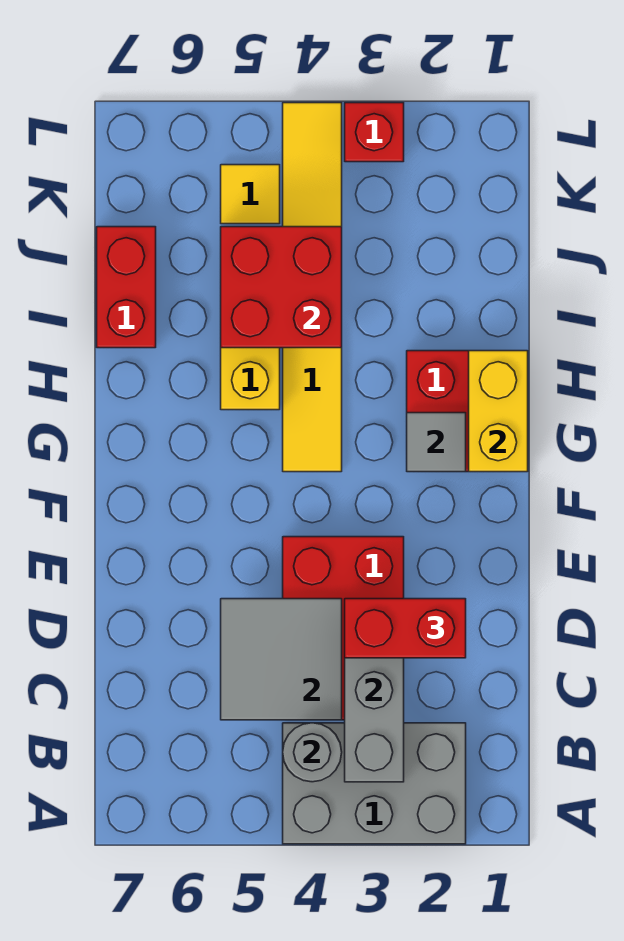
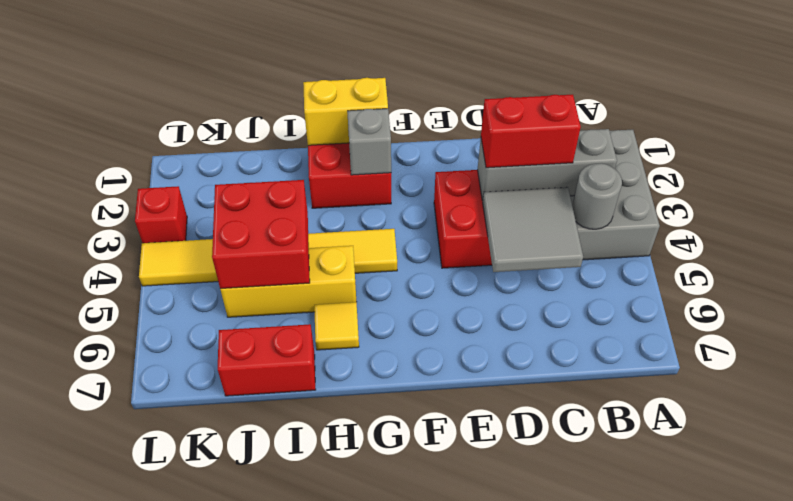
red brick D2:D3 level 3 -> red brick C3:D3 level 3
grey tile G2 level 2 -> grey brick G2 level 2
yellow tile K5 level 1 -> yellow tile H6 level 1

